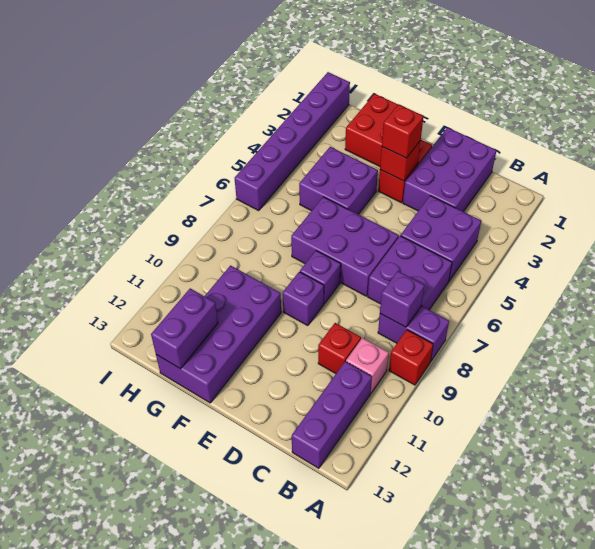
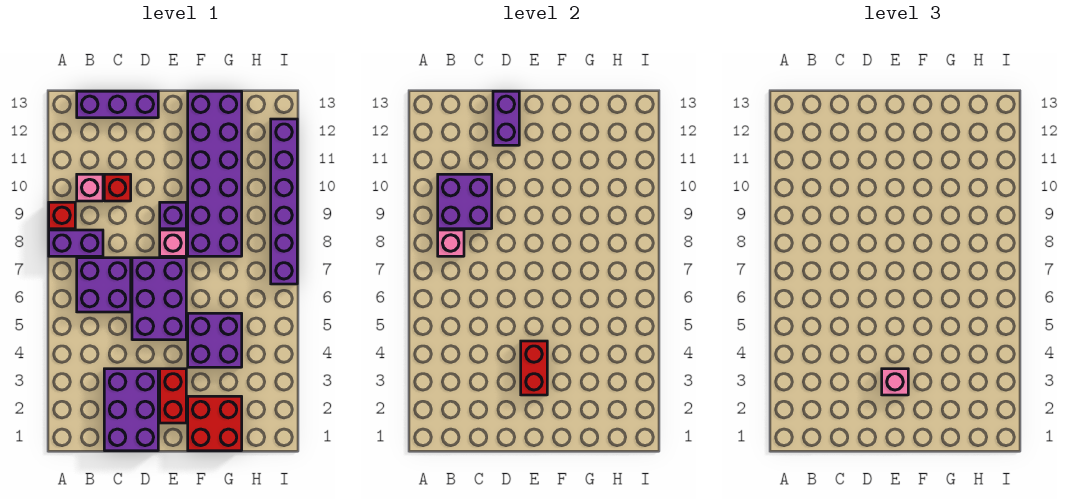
purple brick B4:C5 level 1 -> purple brick B9:C10 level 2
purple brick B8 level 2 -> pink brick B8 level 2
purple brick B11:B13 level 1 -> purple brick B13:D13 level 1
purple brick D6:F7 level 1 -> purple brick D5:E7 level 1
red brick E3 level 2 -> red brick E3:E4 level 2
red brick E3 level 3 -> pink brick E3 level 3
purple brick E8 level 1 -> pink brick E8 level 1
purple brick F10:G13 level 1 -> purple brick F8:G13 level 1
purple brick G12:G13 level 2 -> purple brick D12:D13 level 2
purple brick I1:I6 level 1 -> purple brick I7:I12 level 1

